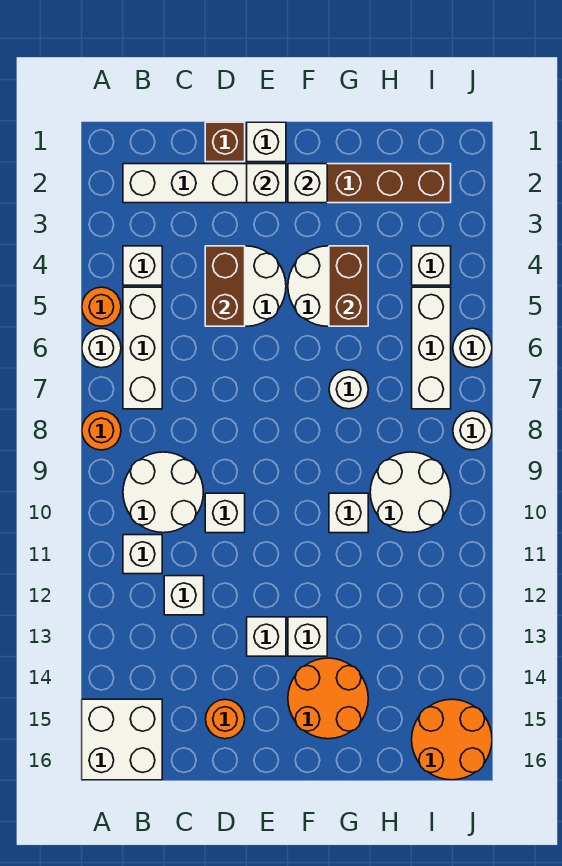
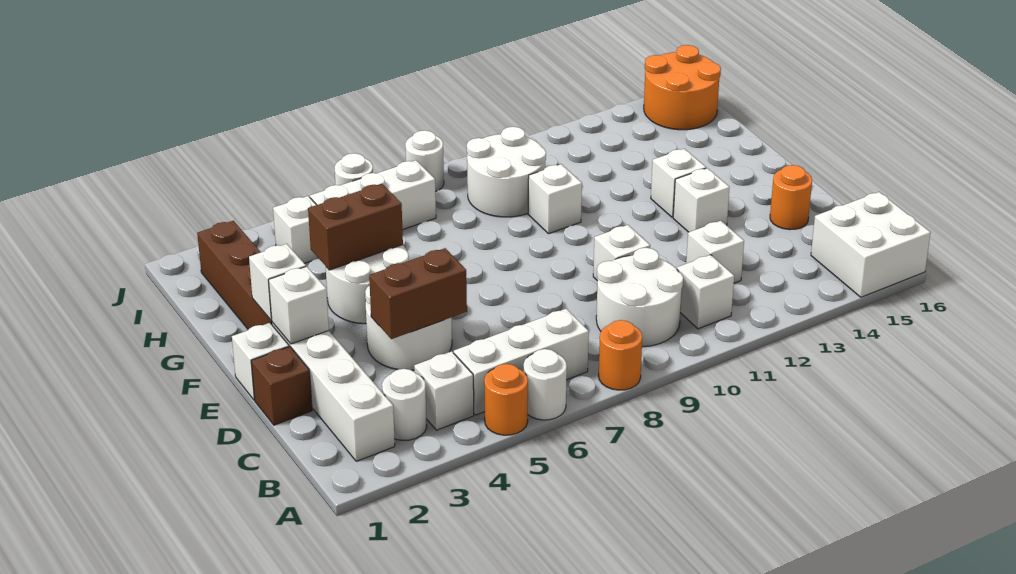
orange round brick F14:G15 level 1 -> none
white round brick G7 level 1 -> white round brick B3 level 1

